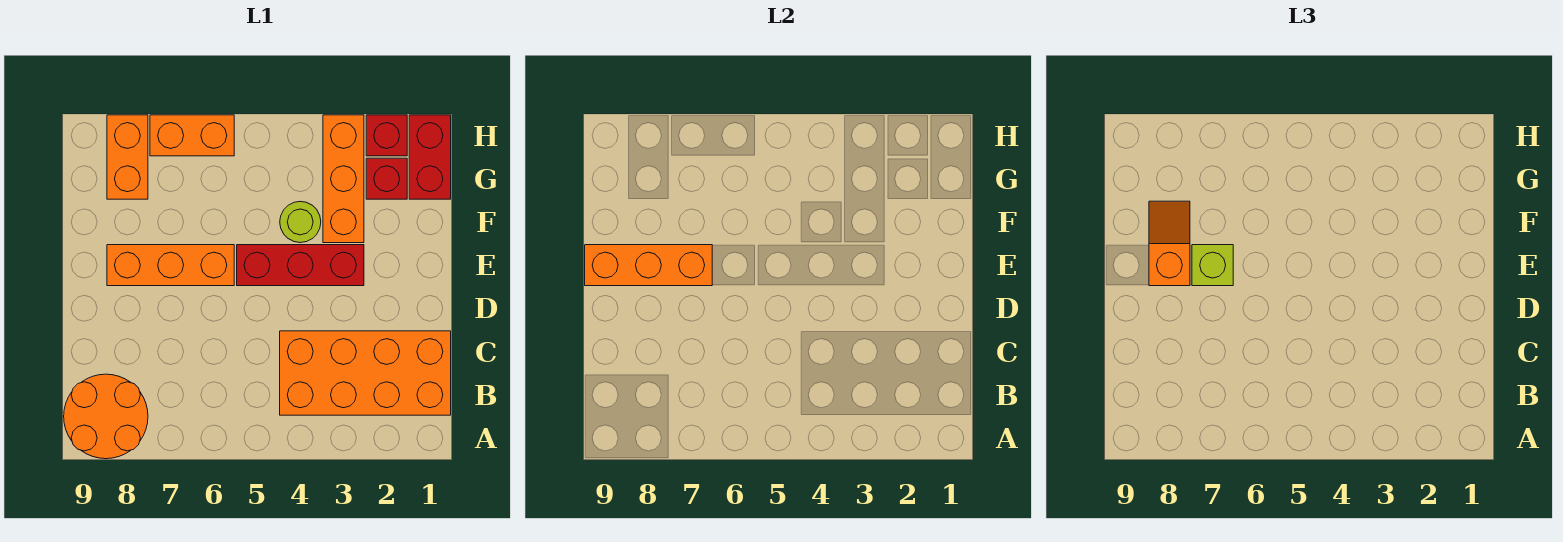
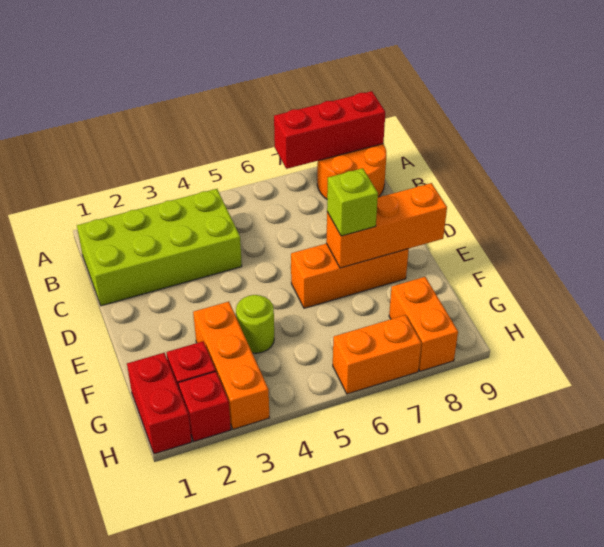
orange brick B1:C4 level 1 -> lime brick B1:C4 level 1
red brick E3:E5 level 1 -> red brick A7:A9 level 2
orange slope E8:F8 level 3 top E -> none

